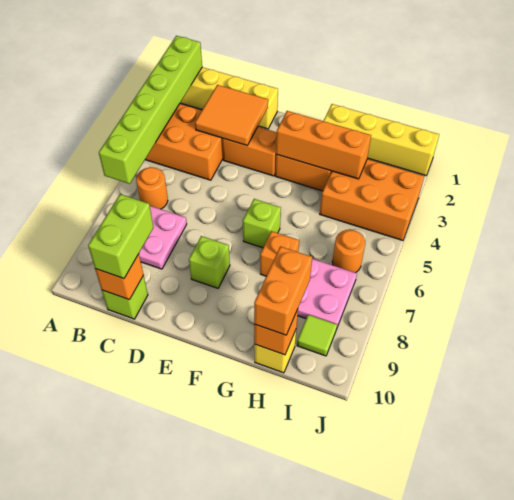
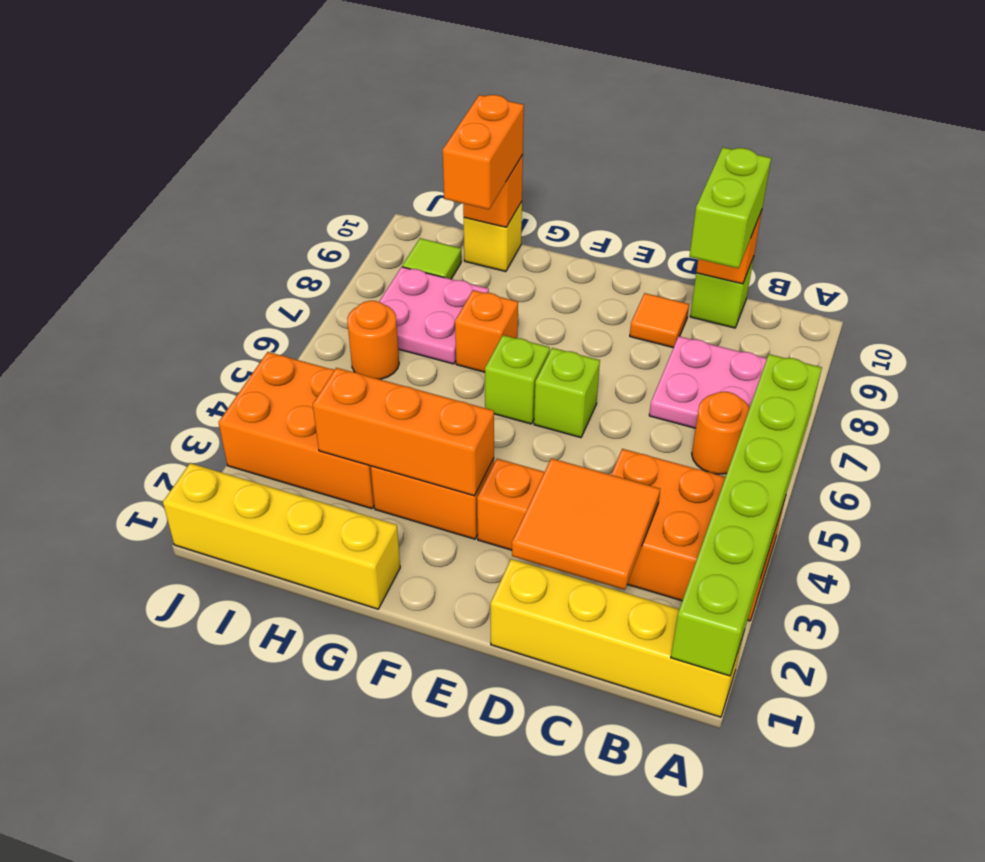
none -> orange tile D9 level 1
lime brick E8 level 1 -> lime brick E6 level 1

